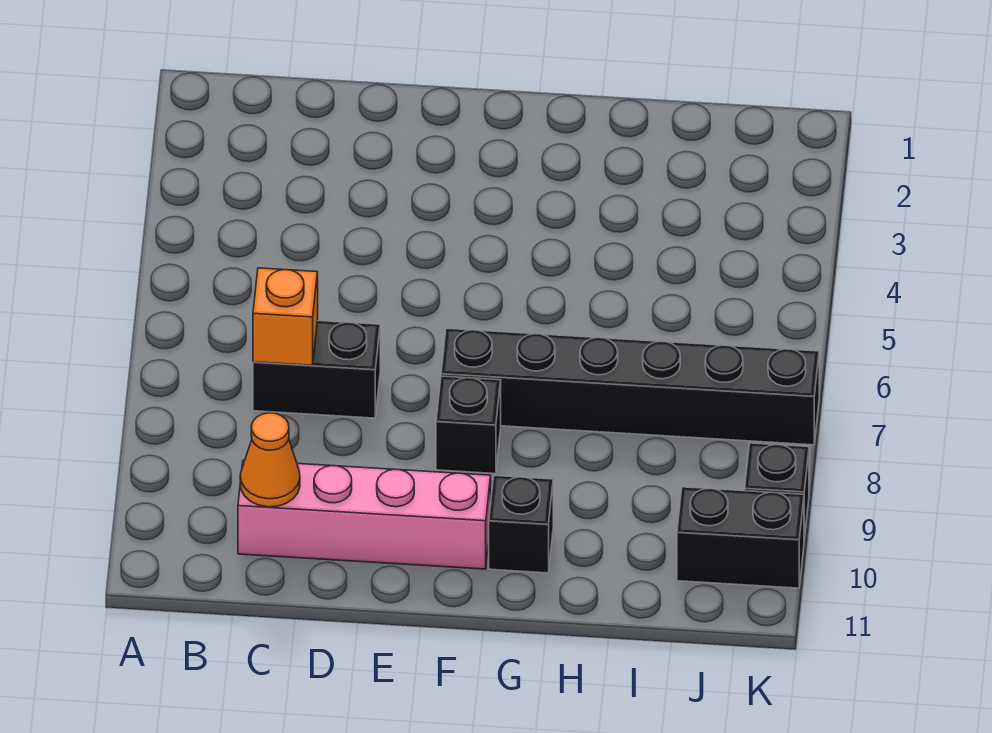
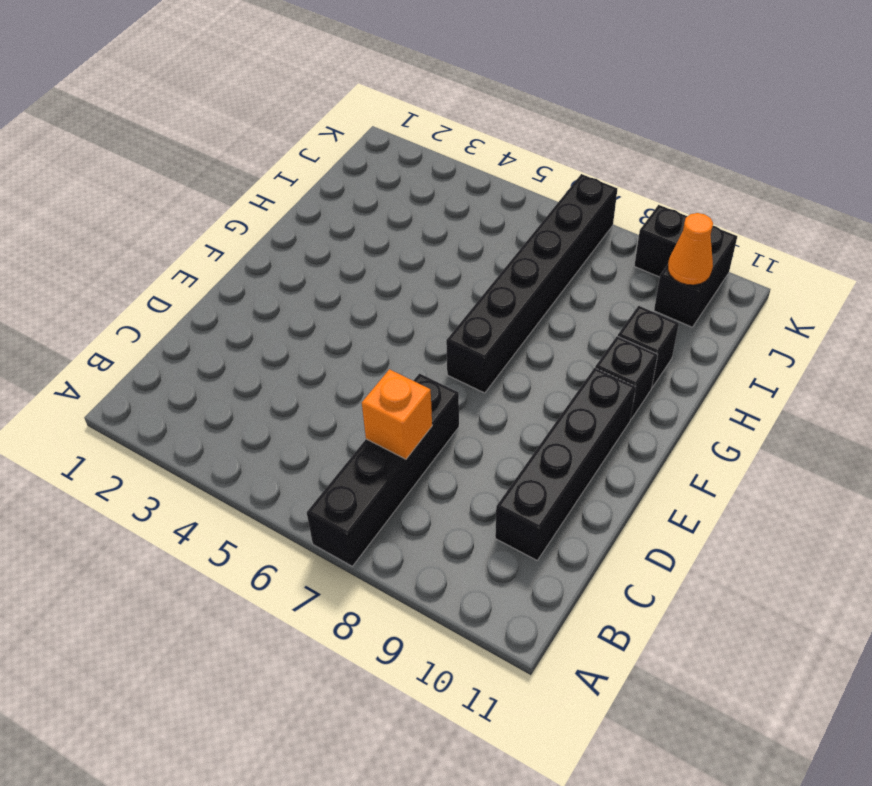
black brick C7:D7 level 1 -> black brick A7:D7 level 1
pink brick C10:F10 level 1 -> black brick C10:F10 level 1
orange cone C10 level 2 -> orange cone J10 level 2
black brick F8 level 1 -> black brick H10 level 1

